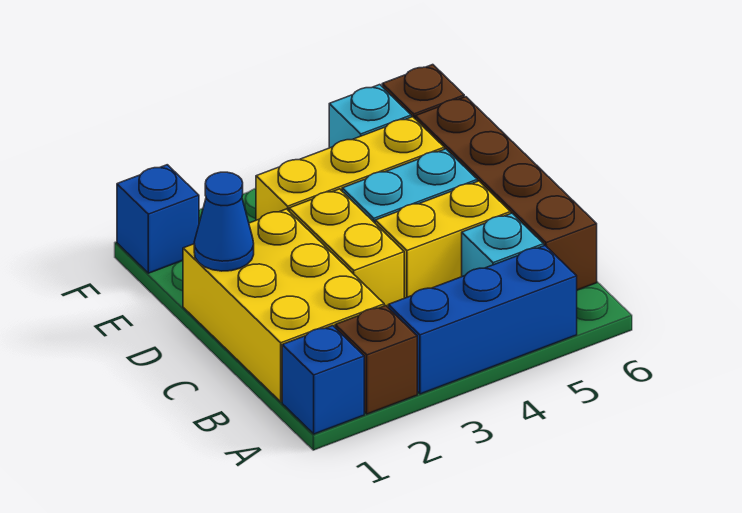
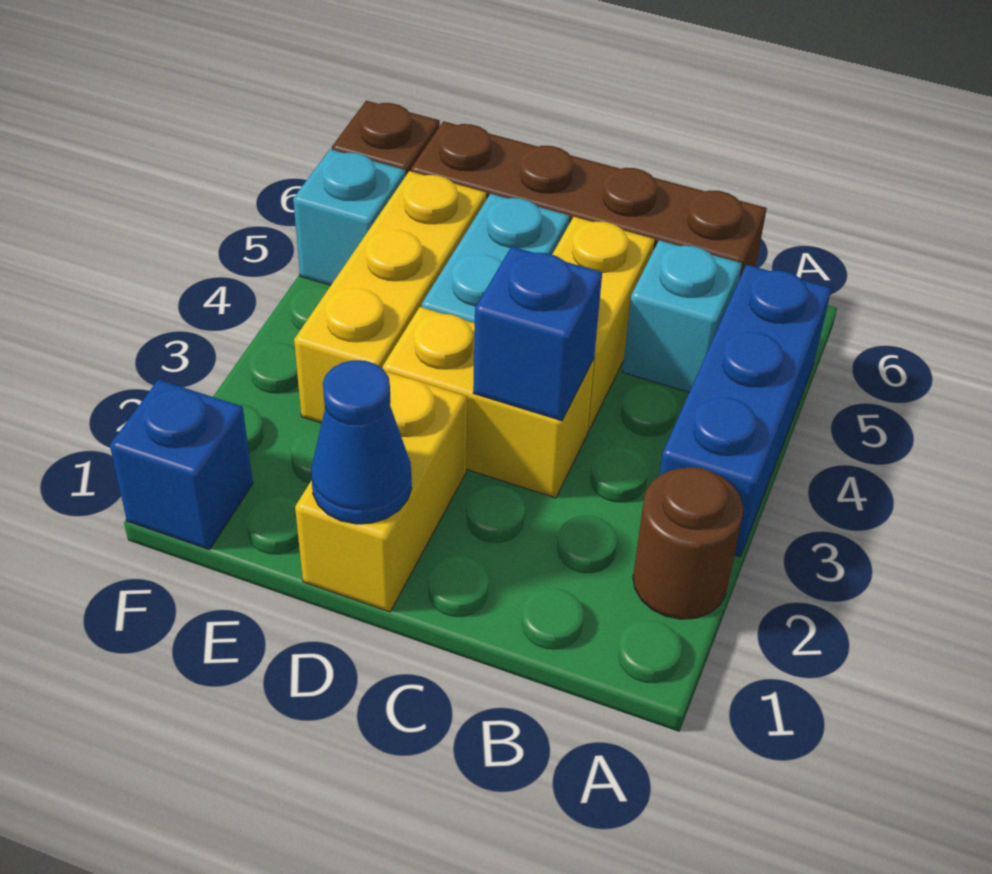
blue brick A1 level 1 -> blue brick C3 level 2
brown brick A2 level 1 -> brown round brick A2 level 1
yellow brick B1:D2 level 1 -> yellow brick D1:D2 level 1

